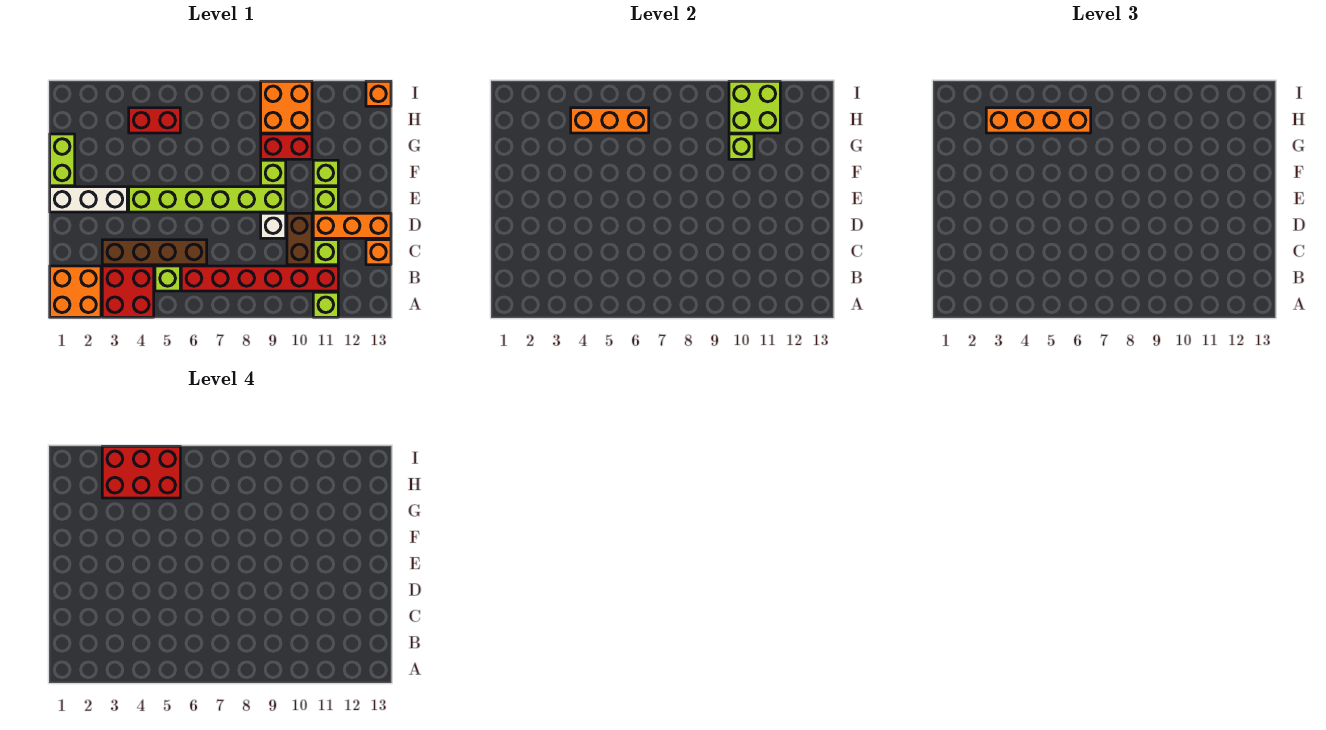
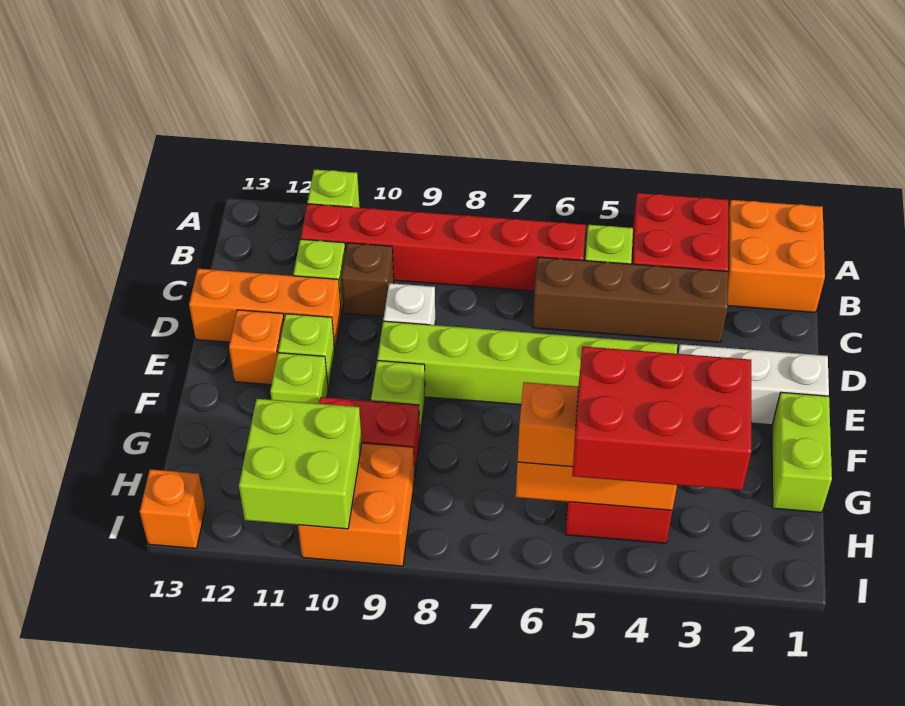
brown brick C10:D10 level 1 -> brown brick C10 level 1
orange brick C13 level 1 -> orange brick E12 level 1
lime brick G10 level 2 -> none

